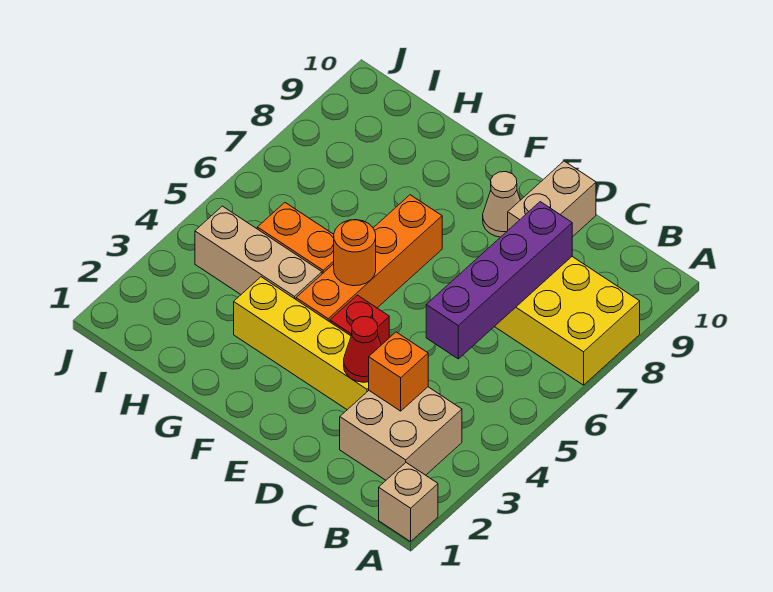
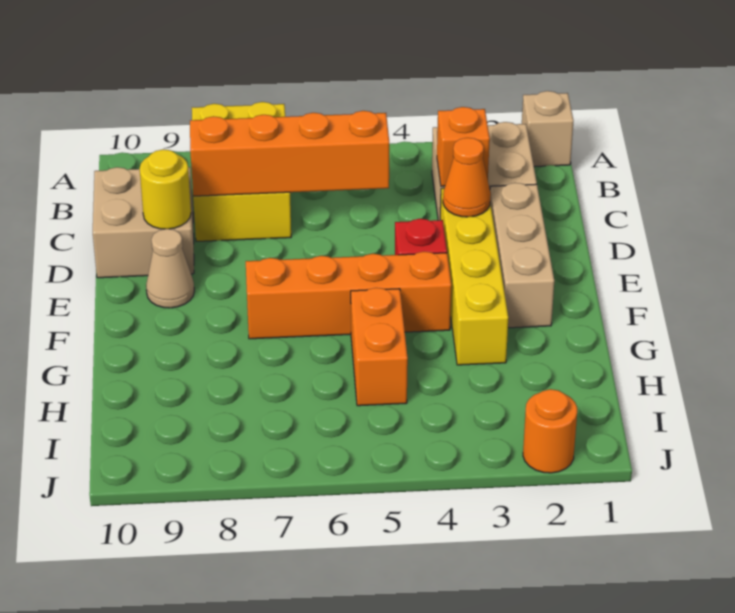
purple brick C5:C8 level 2 -> orange brick C5:C8 level 2
red cone D3 level 2 -> orange cone D3 level 2
tan brick D9:D10 level 1 -> tan brick C9:D10 level 1
none -> yellow round brick D9 level 2
orange round brick F5 level 2 -> orange round brick J2 level 1
tan brick G4:I4 level 1 -> tan brick D2:F2 level 1

